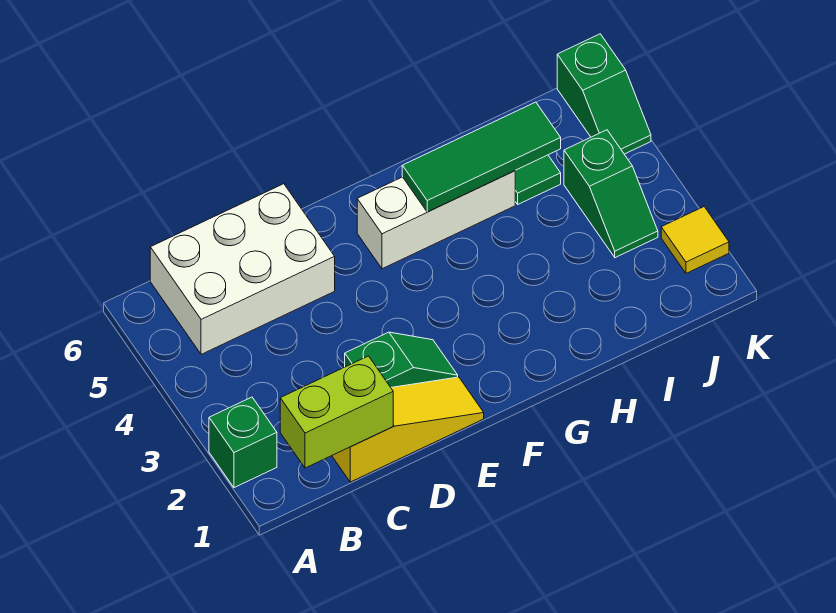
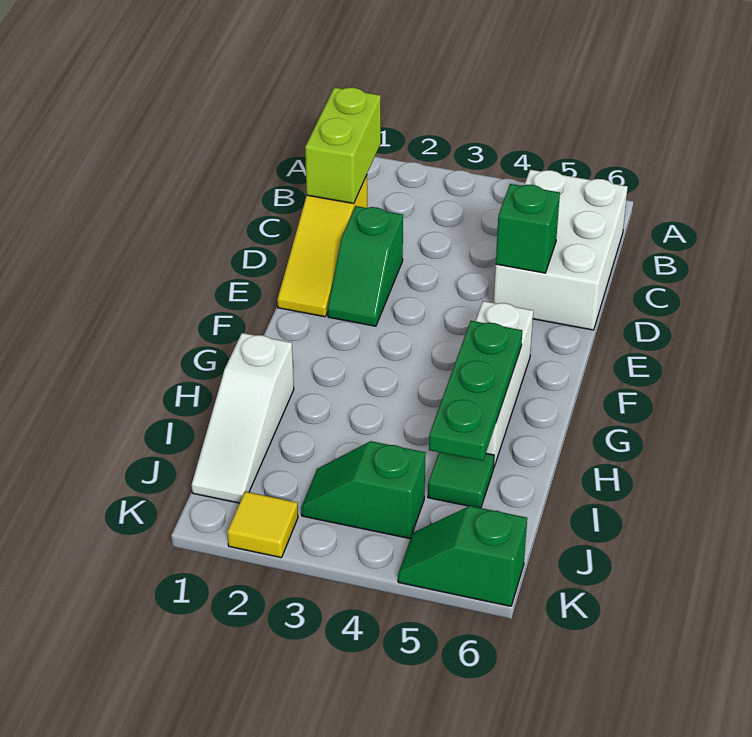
green brick A2 level 1 -> green brick D5 level 2
green tile G5:I5 level 2 -> green plate G5:I5 level 2
none -> white slope H1:J1 level 1 top H

